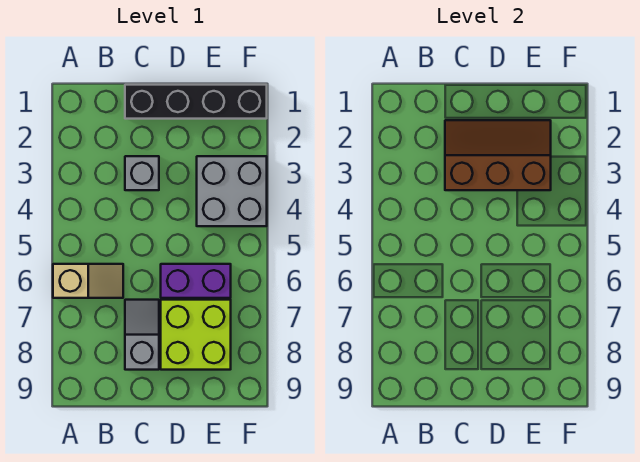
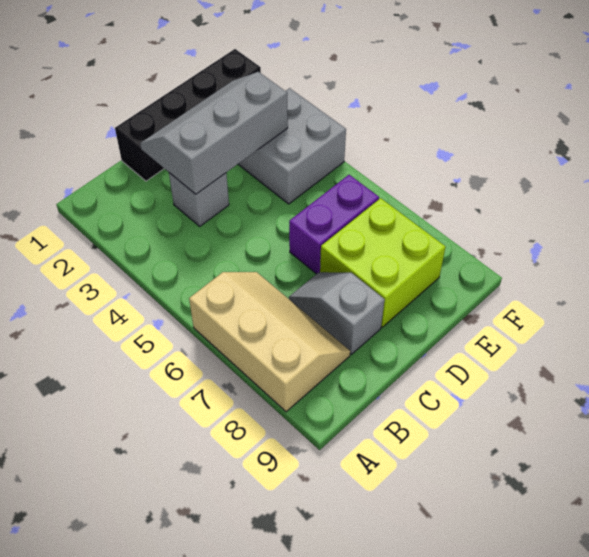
tan slope A6:B6 level 1 top A -> tan slope A6:B8 level 1 top A
brown slope C2:E3 level 2 top 3 -> grey slope C2:E3 level 2 top 3

